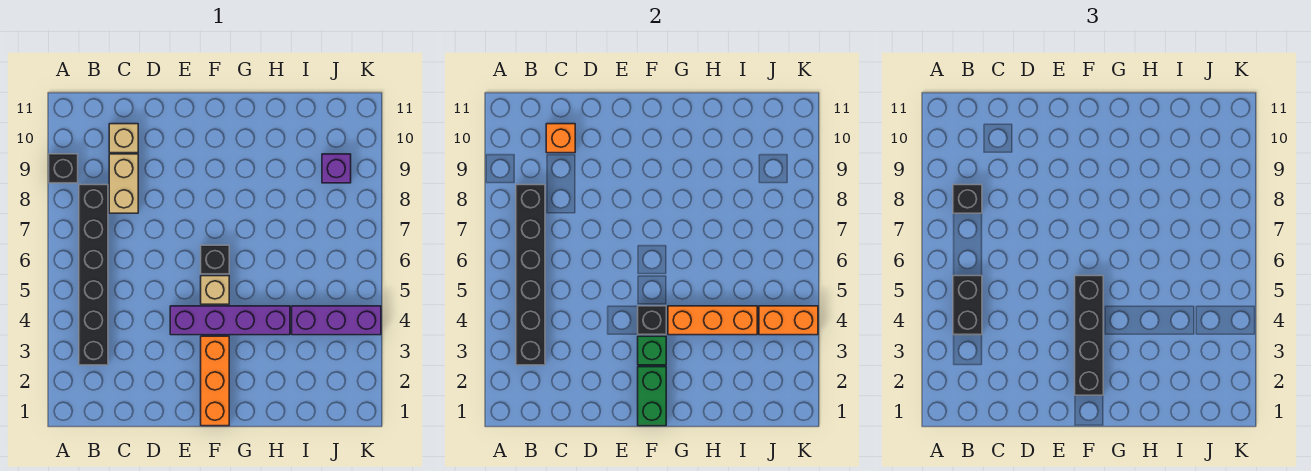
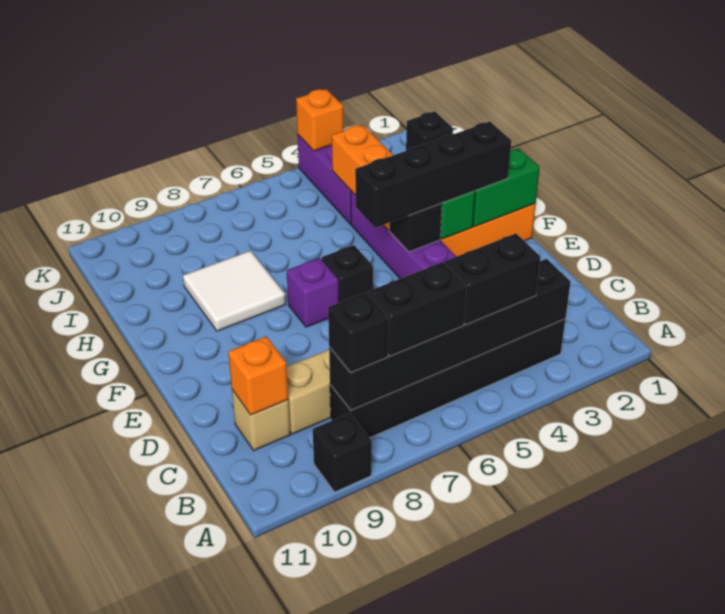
none -> black brick B6:B7 level 3
tan brick F5 level 1 -> none
none -> white tile G8:H9 level 1
none -> black brick J1 level 1
orange brick J4:K4 level 2 -> orange brick K4 level 2
purple brick J9 level 1 -> purple brick F7 level 1

